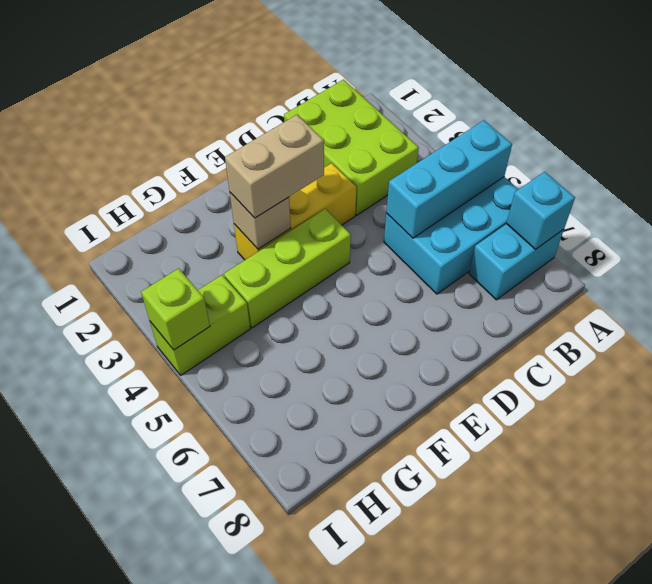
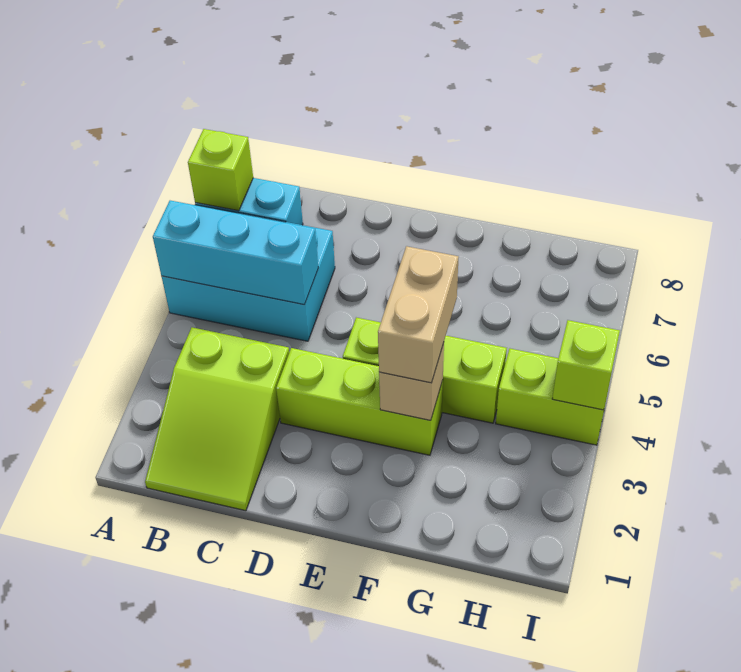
cyan brick A7 level 2 -> lime brick A7 level 2
lime brick B1:C3 level 1 -> lime slope B1:C3 level 1 top 3
yellow brick D3:F3 level 1 -> lime brick D3:F3 level 1
tan brick E3:F3 level 3 -> tan brick F3:F4 level 3

